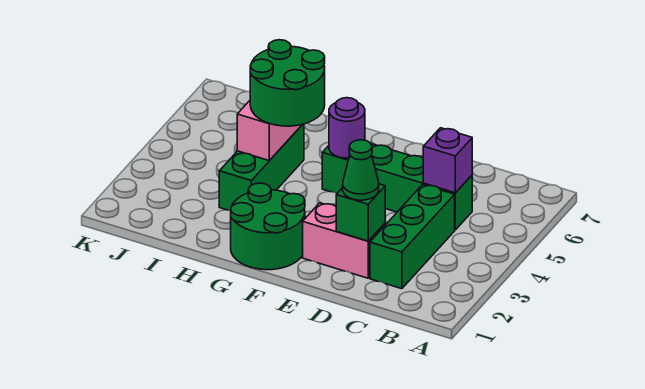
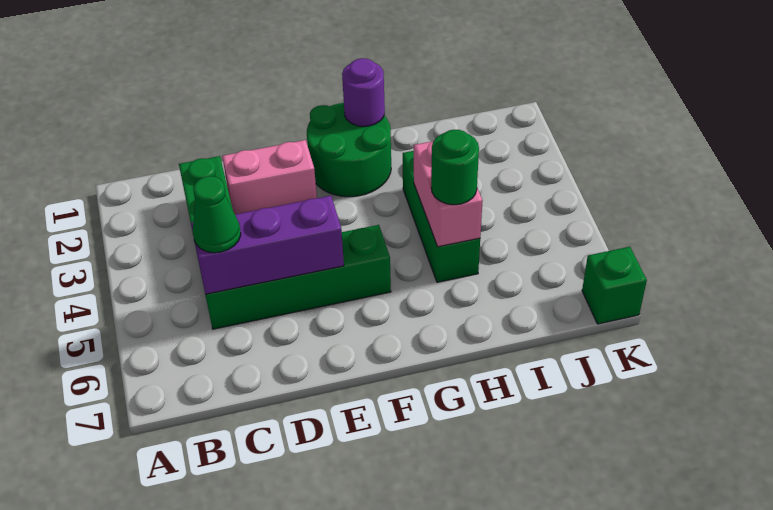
purple brick C5 level 2 -> purple brick C5:E5 level 2
green brick D2 level 2 -> green brick K7 level 1
green cone D2 level 3 -> green cone C5 level 3
purple round brick F5 level 2 -> purple round brick G1 level 2
green round brick G4:H5 level 3 -> green round brick H5 level 3

